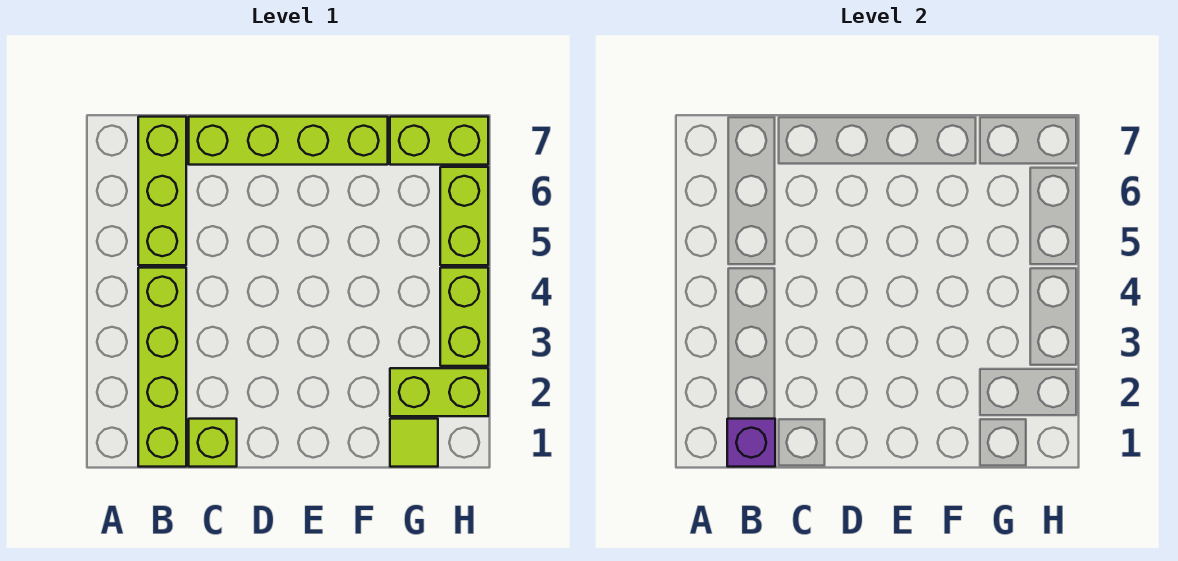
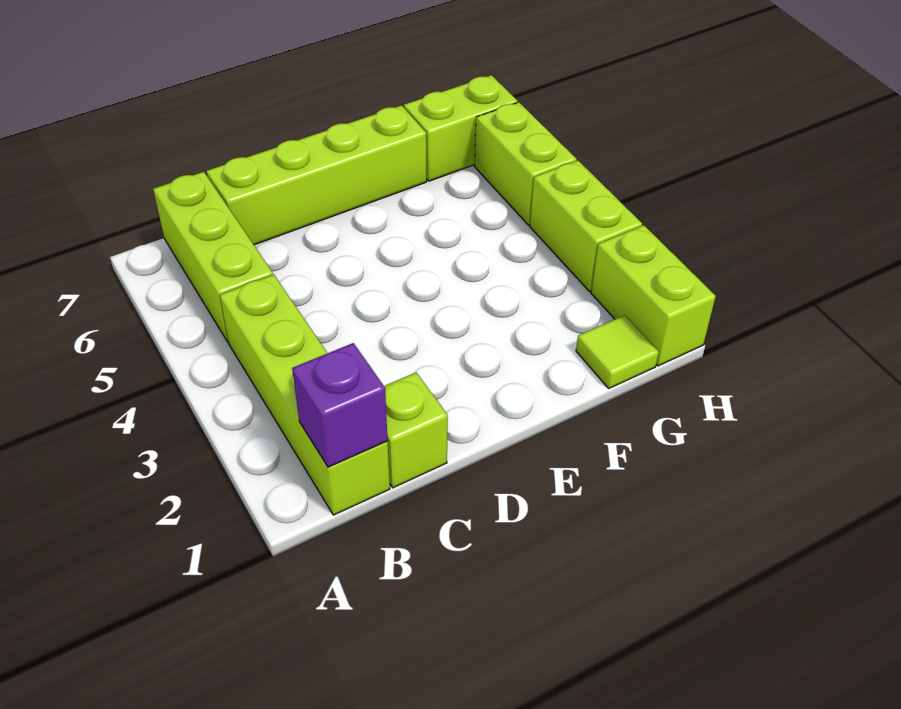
lime brick G2:H2 level 1 -> lime brick H1:H2 level 1

